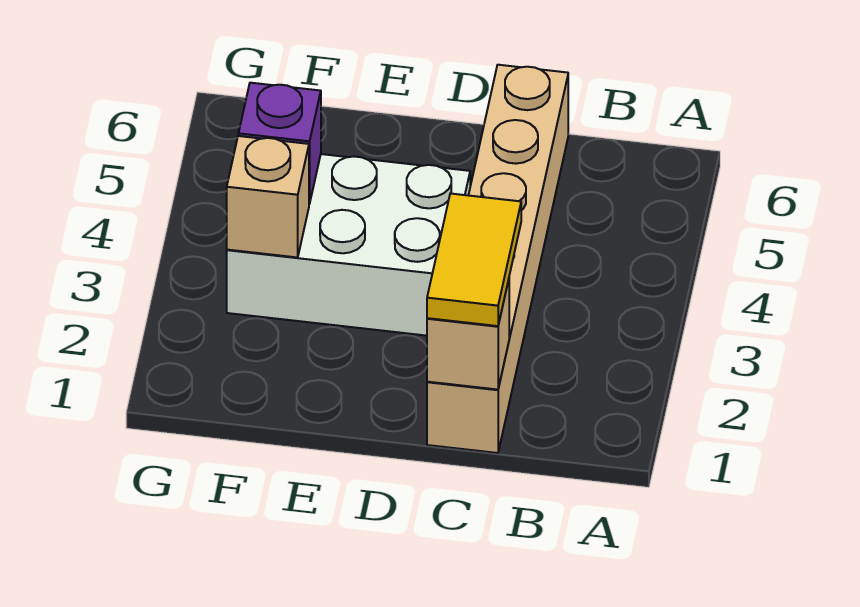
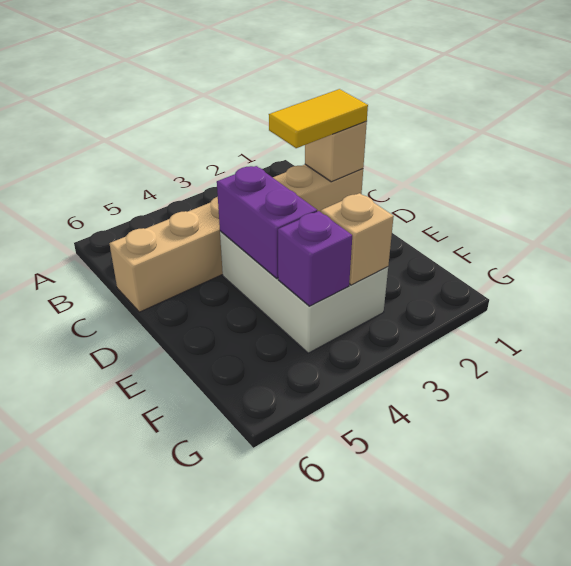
none -> purple brick D4:E4 level 2

